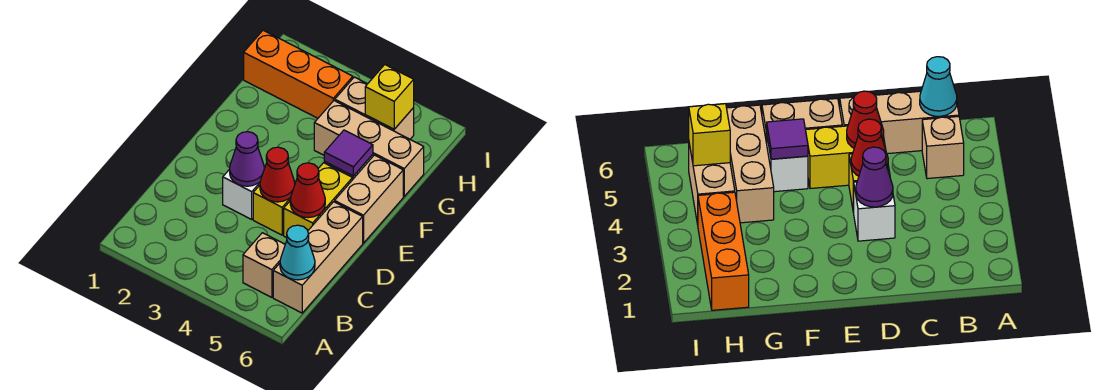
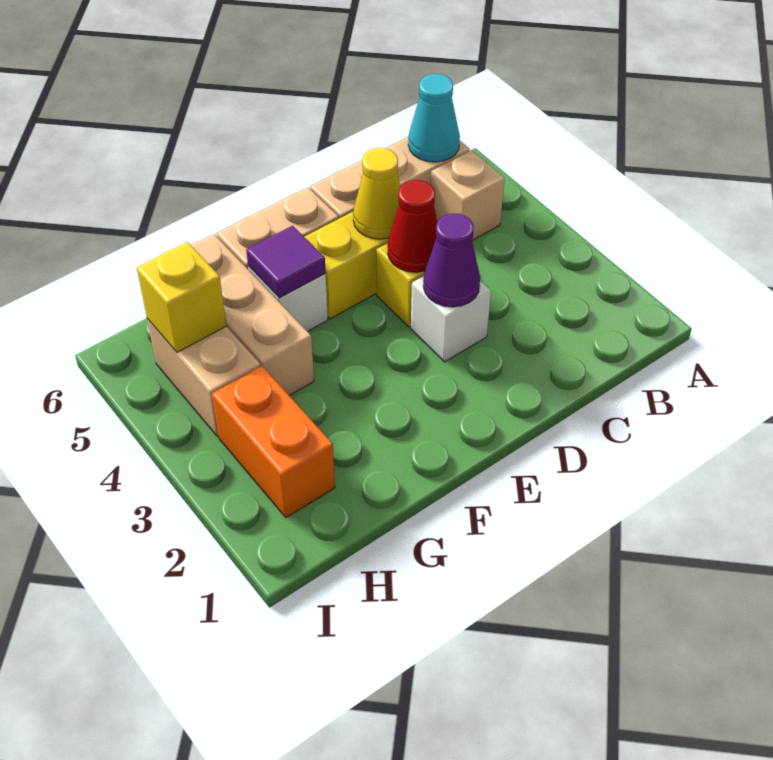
red cone D5 level 2 -> yellow cone D5 level 2
orange brick H1:H3 level 1 -> orange brick H2:H3 level 1

